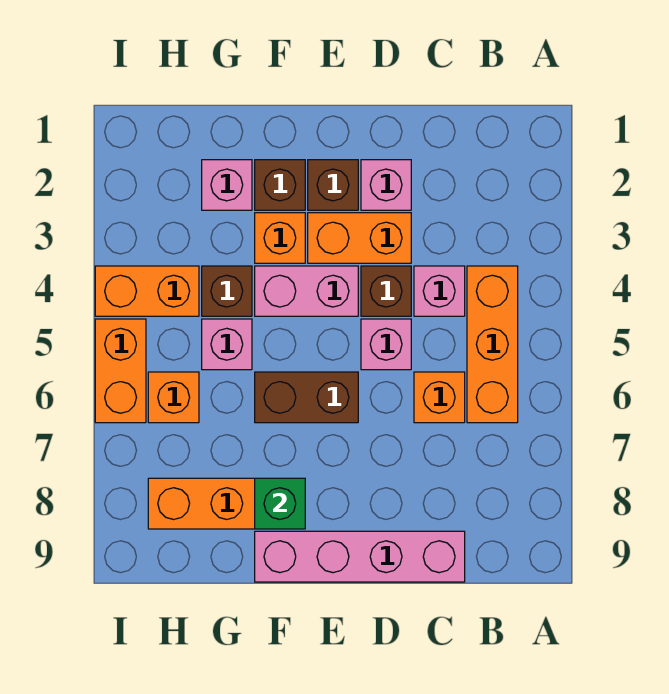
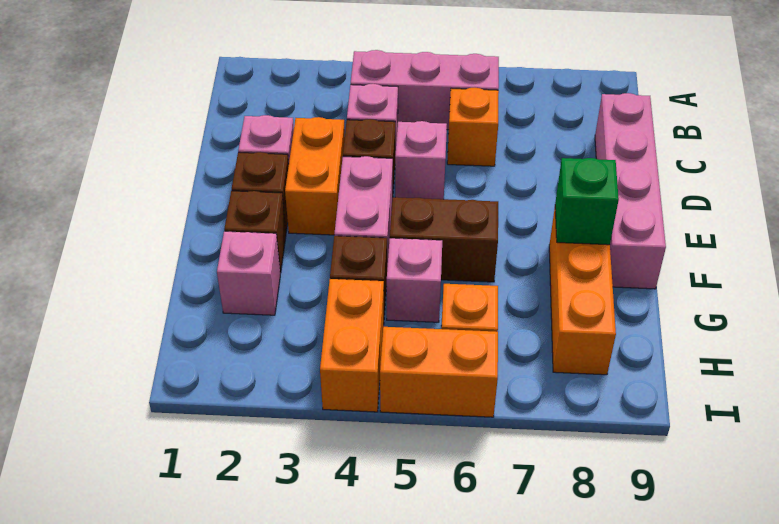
orange brick B4:B6 level 1 -> pink brick B4:B6 level 1
brown brick E6:F6 level 1 -> brown brick F5:F6 level 1
orange brick F3 level 1 -> none

